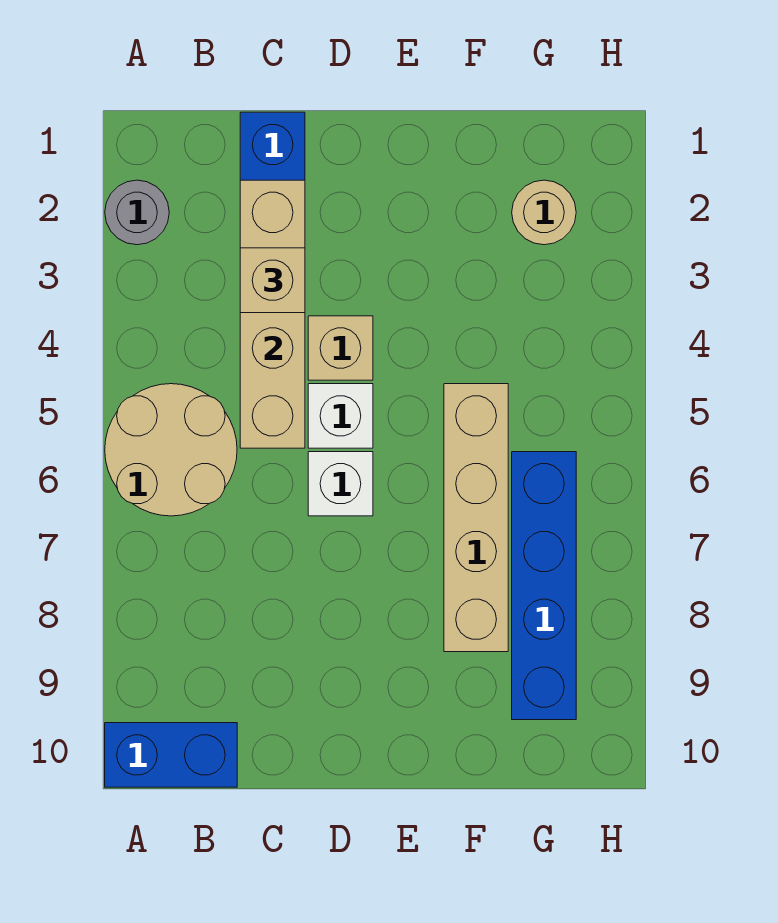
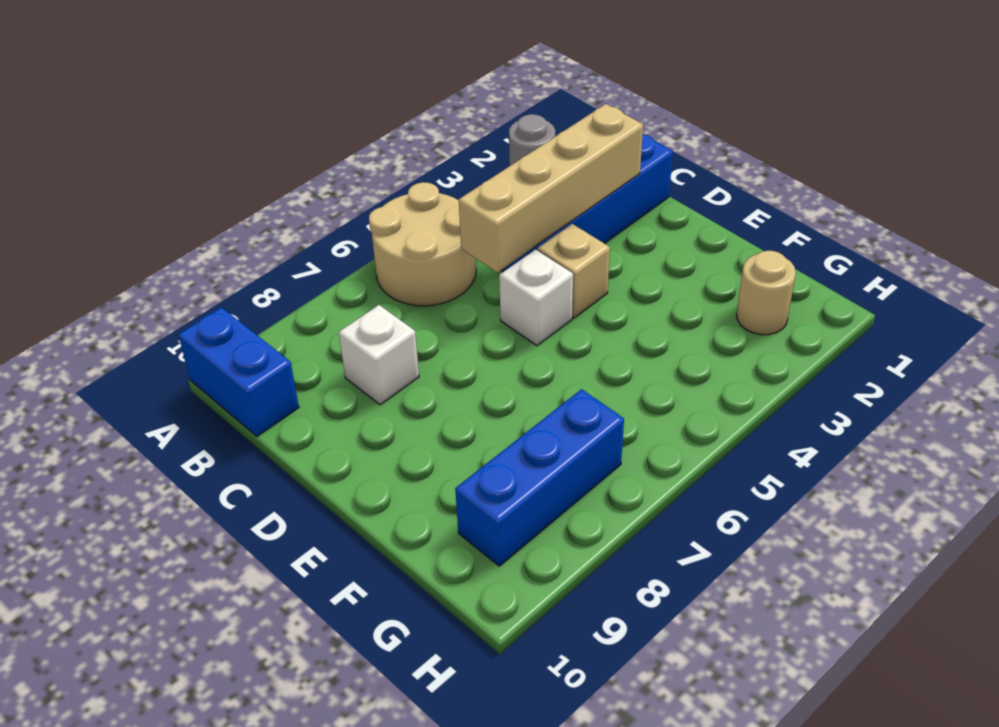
tan brick C3 level 3 -> none
white brick D6 level 1 -> white brick C8 level 1
tan brick F5:F8 level 1 -> none
blue brick G6:G9 level 1 -> blue brick G7:G9 level 1

